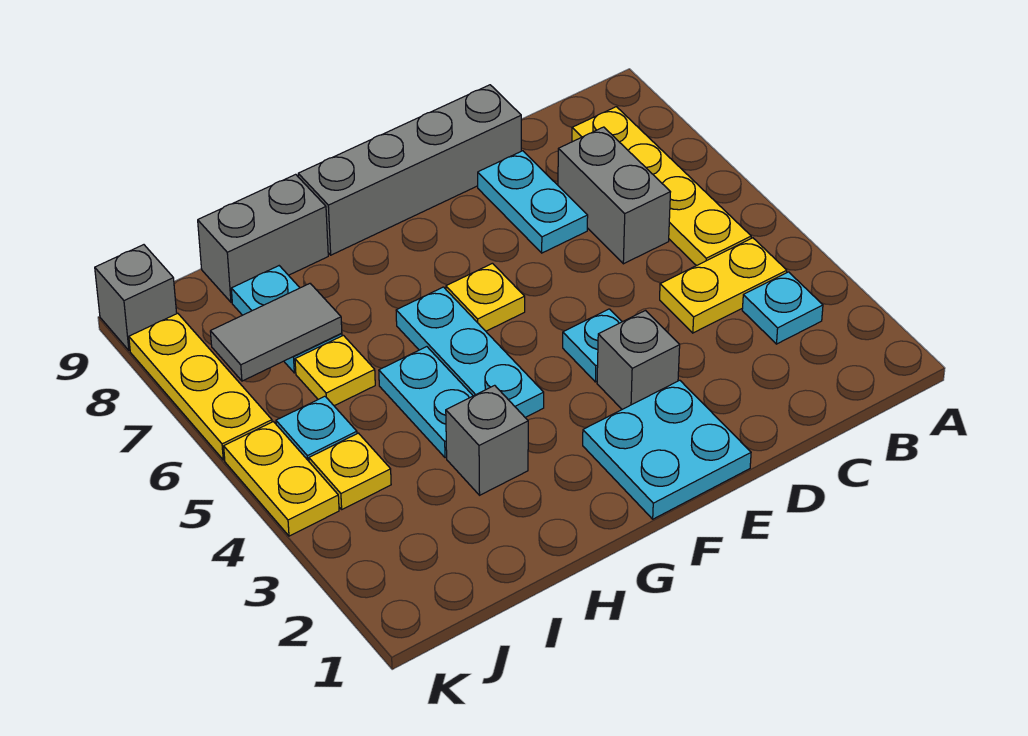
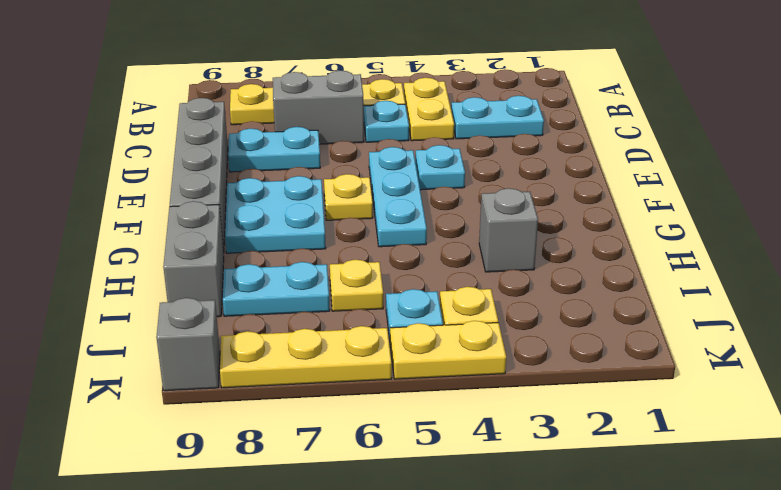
cyan plate B3 level 1 -> cyan plate C5 level 1
cyan plate E1:F2 level 1 -> cyan plate F7:G8 level 1
grey brick E3 level 1 -> none
cyan plate G4:G6 level 1 -> cyan plate E5:G5 level 1
cyan plate H4:H5 level 1 -> cyan plate C2:C3 level 1
grey tile I7:J7 level 2 -> none

